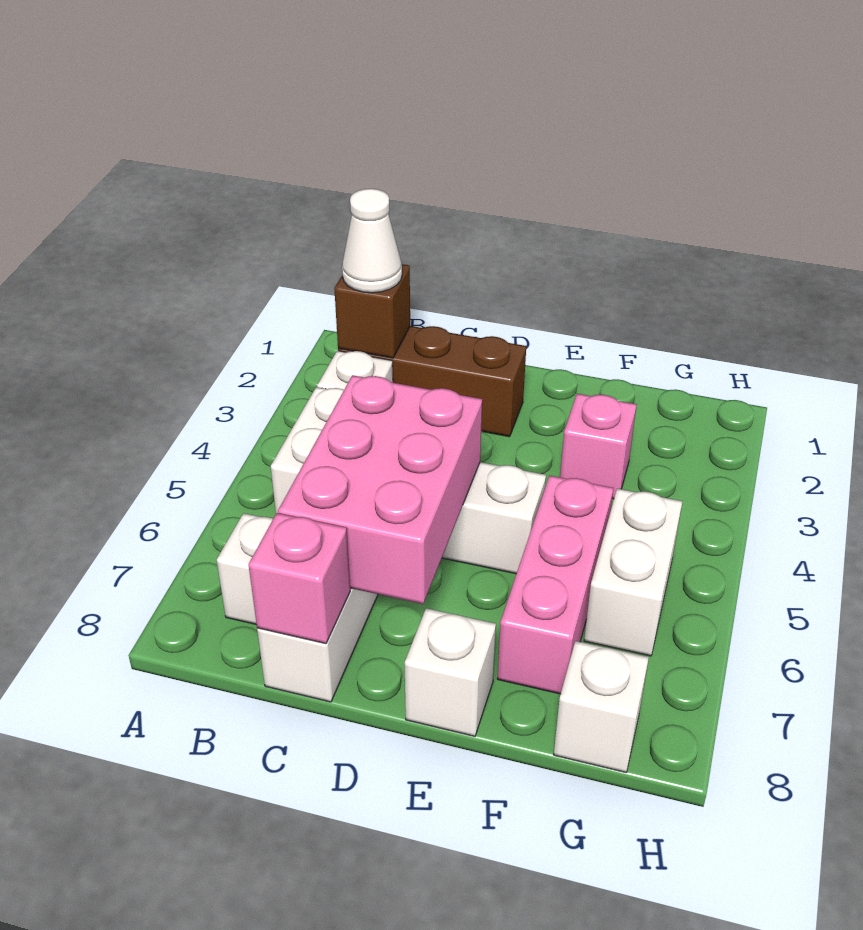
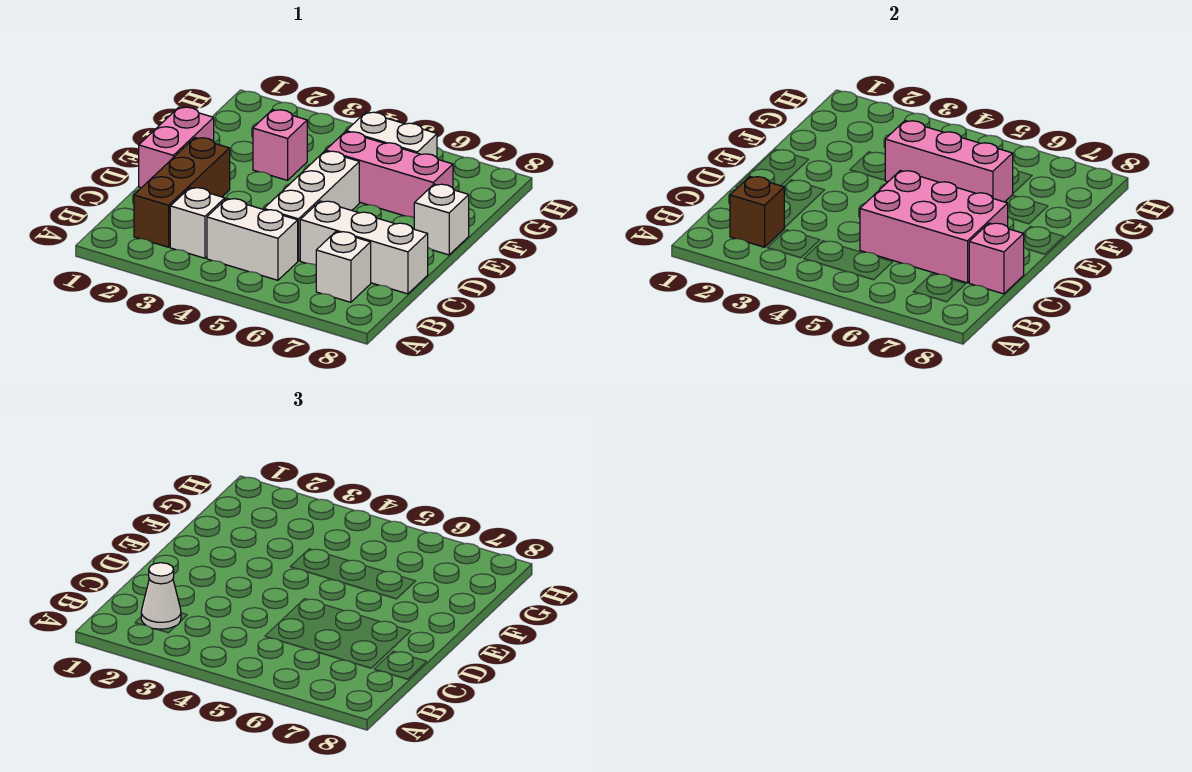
none -> pink brick D1:E1 level 1
none -> pink brick F4:F6 level 2
white brick G8 level 1 -> none

